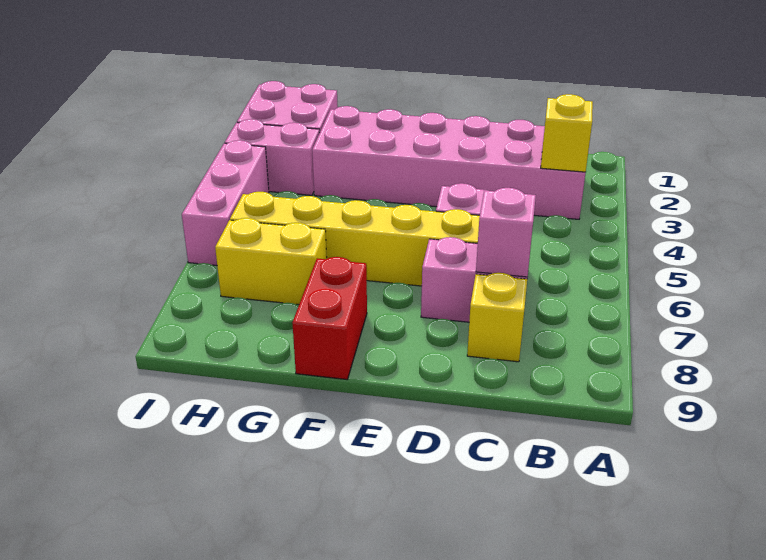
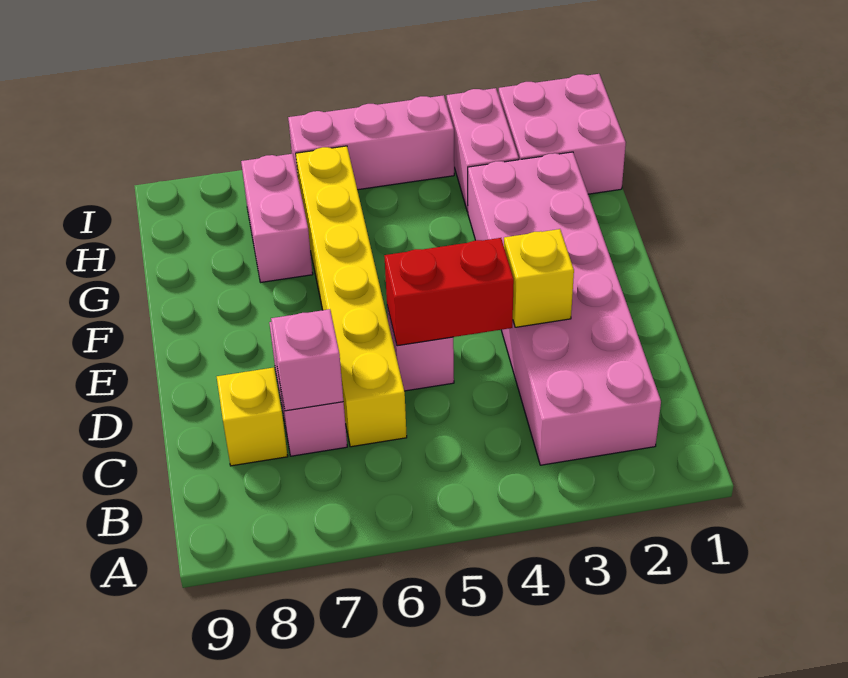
yellow brick B3 level 2 -> yellow brick D3 level 2
red brick F8:F9 level 1 -> red brick D4:D5 level 2
yellow brick G7:H7 level 1 -> pink brick G7:H7 level 1

